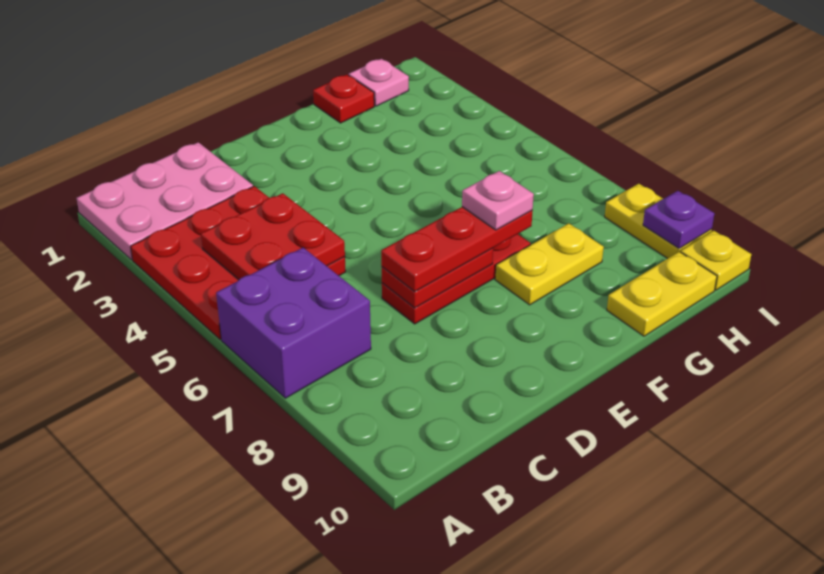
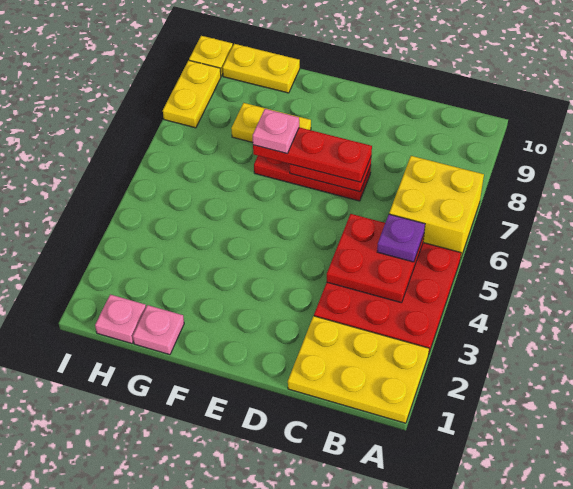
pink plate A1:C2 level 1 -> yellow plate A1:C2 level 1
purple brick A6:B7 level 1 -> yellow brick A6:B7 level 1
red plate G1 level 1 -> pink plate G1 level 1
purple plate I9 level 2 -> purple plate B5 level 3

